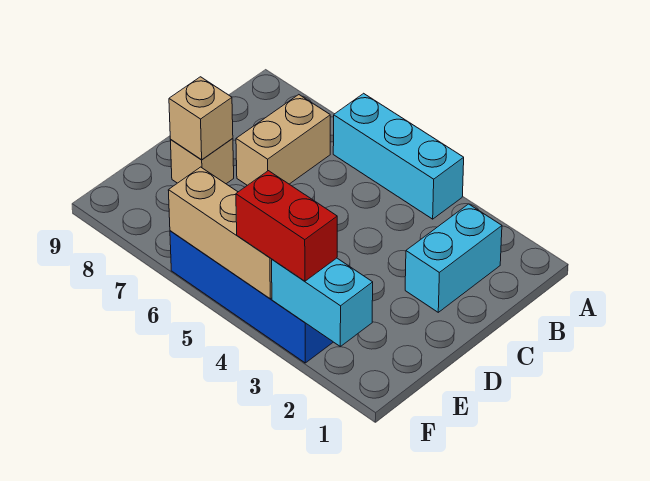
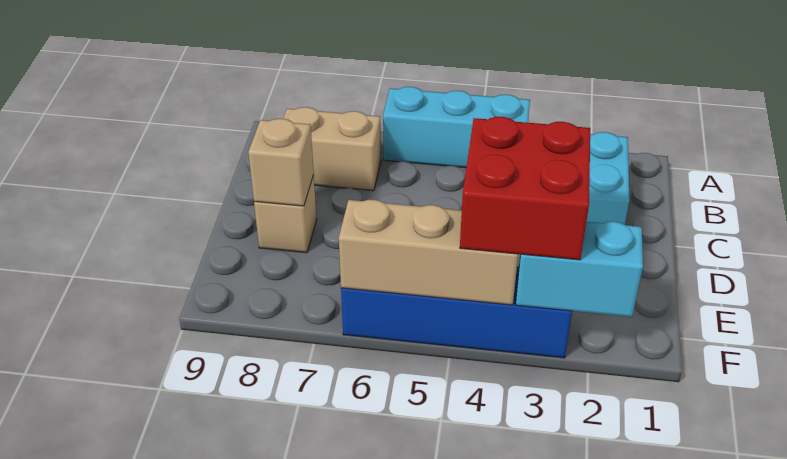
tan brick B7:C7 level 1 -> tan brick B7:B8 level 1
red brick F3:F4 level 3 -> red brick E3:F4 level 3

